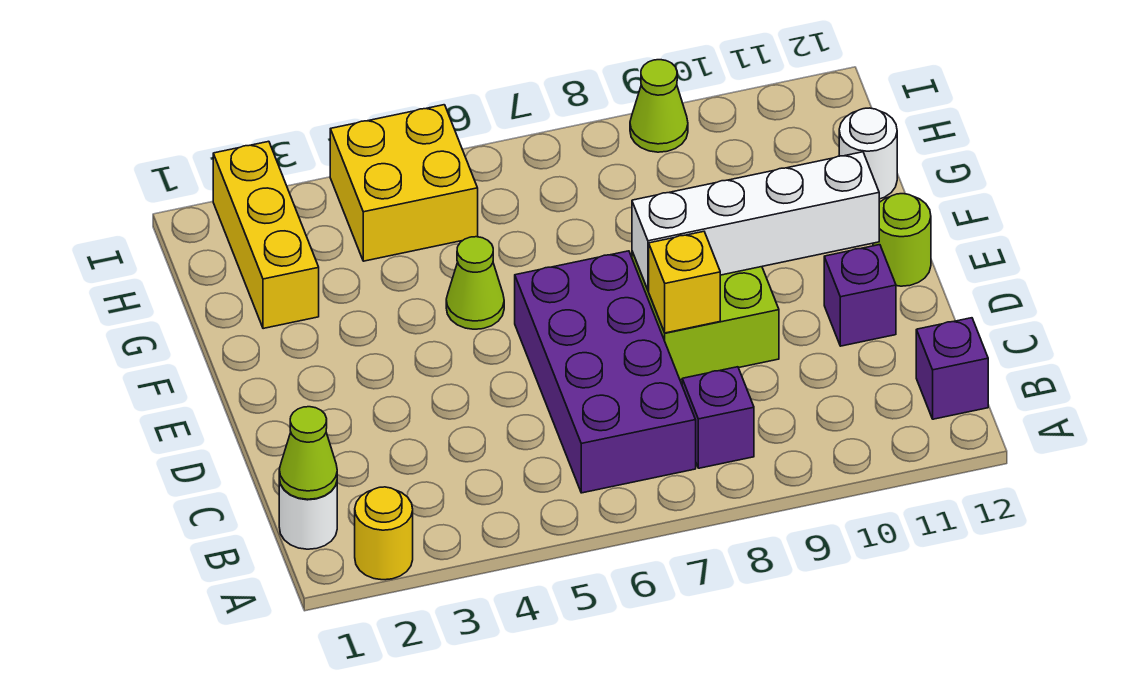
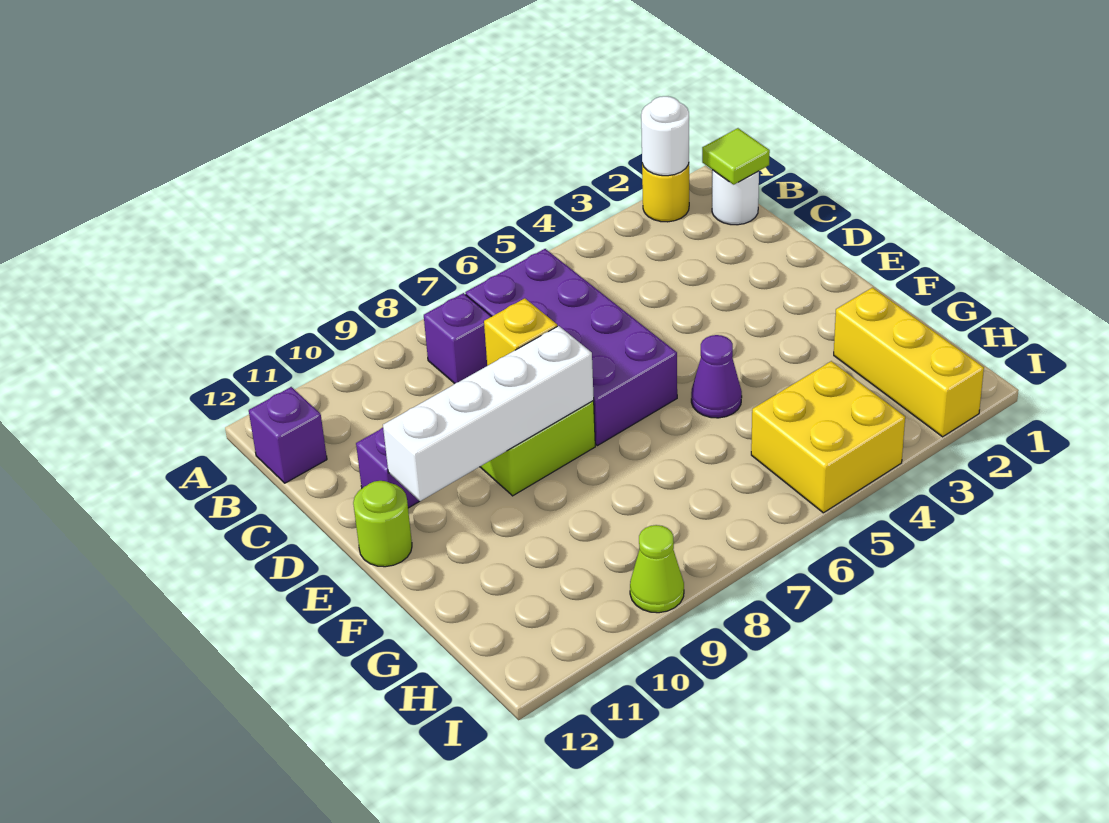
lime cone B1 level 2 -> lime tile B1 level 2
lime cone F5 level 1 -> purple cone F5 level 1
white round brick G12 level 1 -> white round brick A2 level 2

